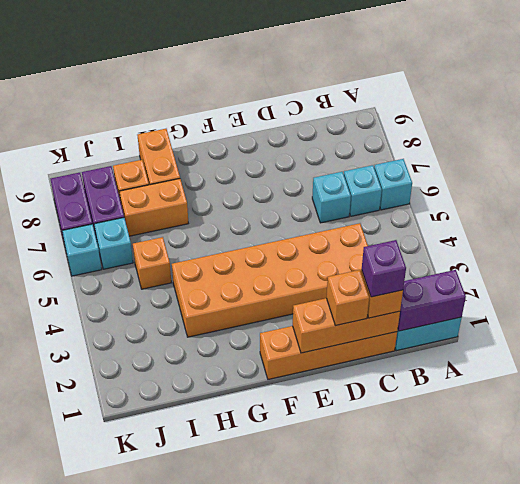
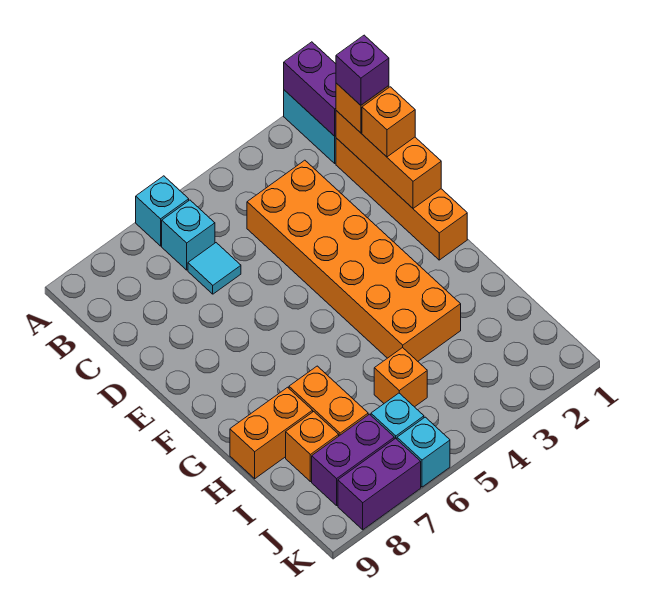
cyan brick C6 level 1 -> cyan tile C6 level 1

